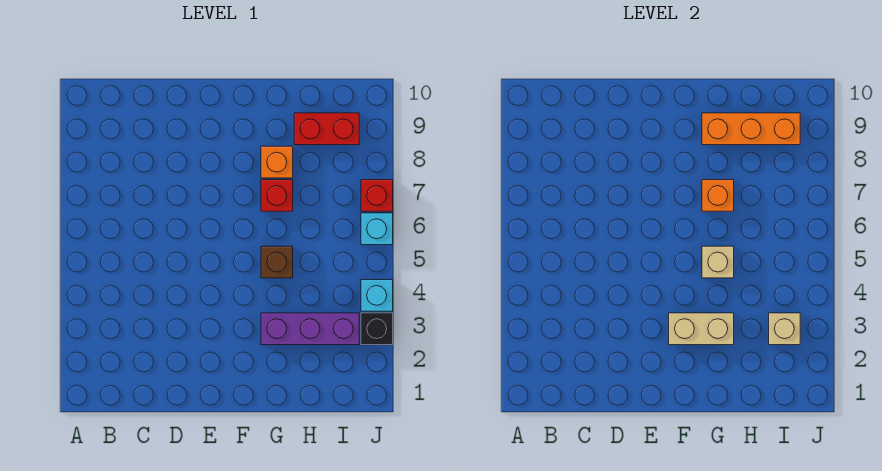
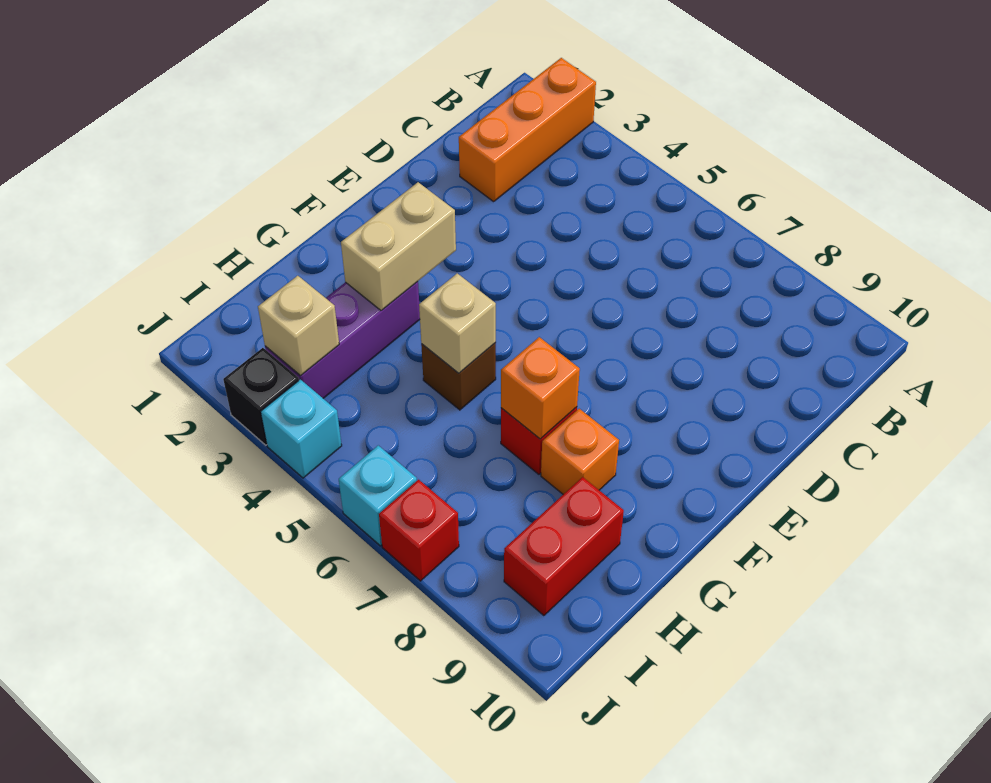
orange brick G9:I9 level 2 -> orange brick A2:C2 level 1

